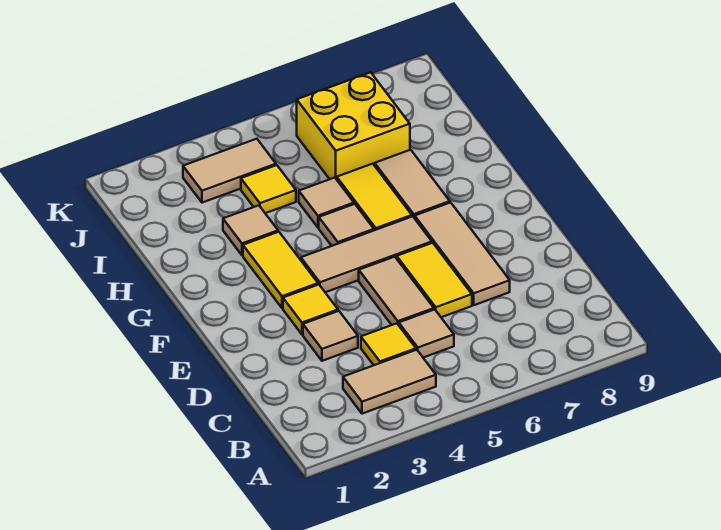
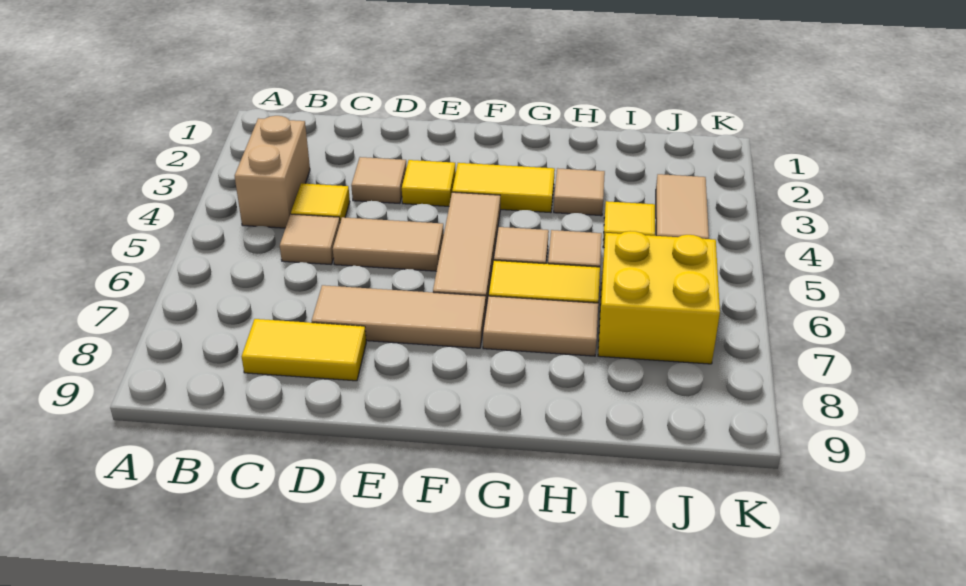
tan tile B3:B4 level 1 -> tan brick B3:B4 level 1
yellow tile D6:E6 level 1 -> yellow tile C8:D8 level 1

